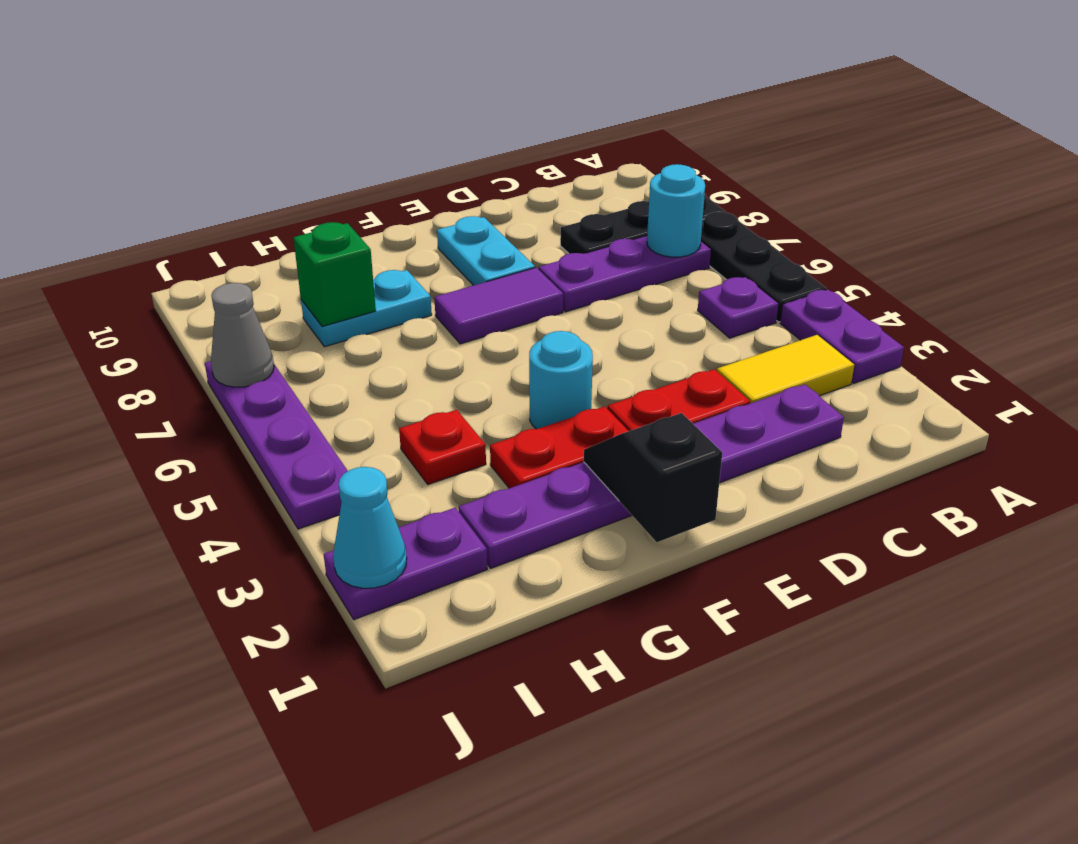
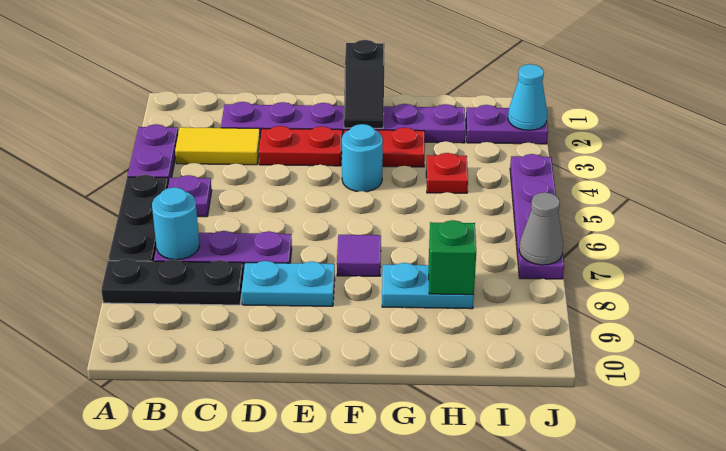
purple tile E7:F7 level 1 -> purple tile F7 level 1
cyan plate E8:E9 level 1 -> cyan plate D8:E8 level 1

